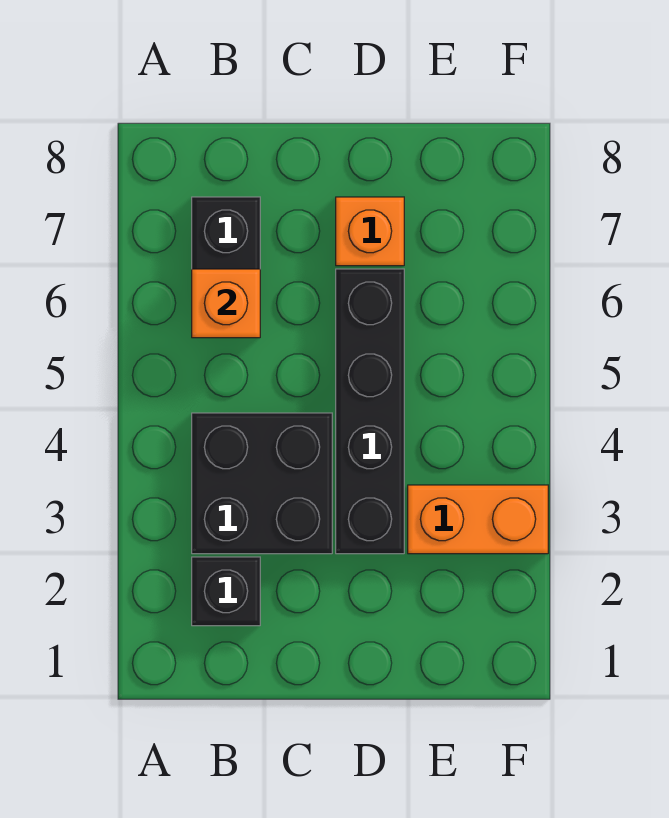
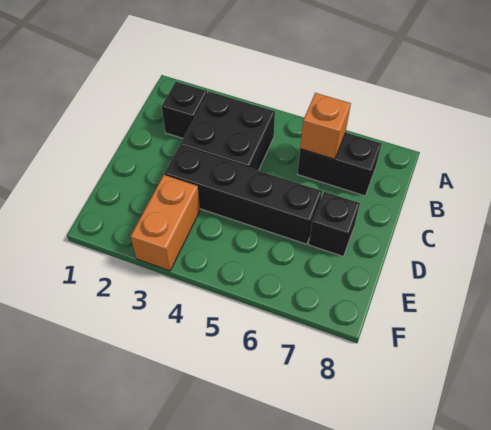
orange brick D7 level 1 -> black brick D7 level 1

